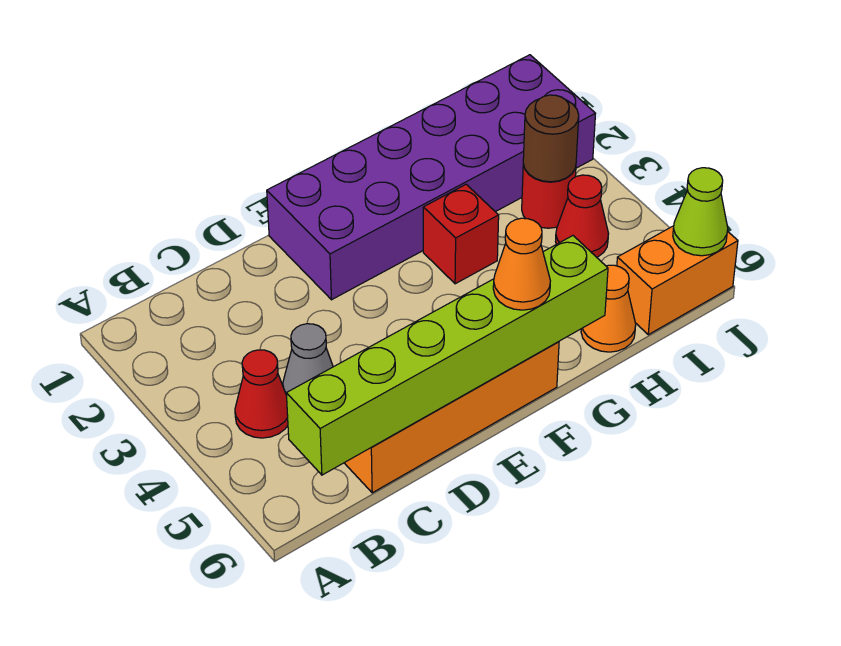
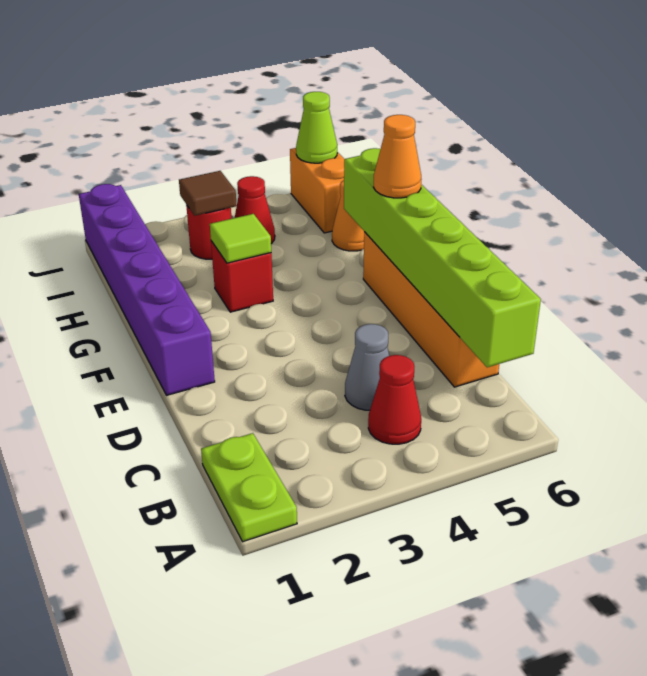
none -> lime plate A1:B1 level 1
purple brick E1:J2 level 1 -> purple brick E1:J1 level 1
none -> lime tile G3 level 2
brown round brick I3 level 2 -> brown tile I3 level 2

